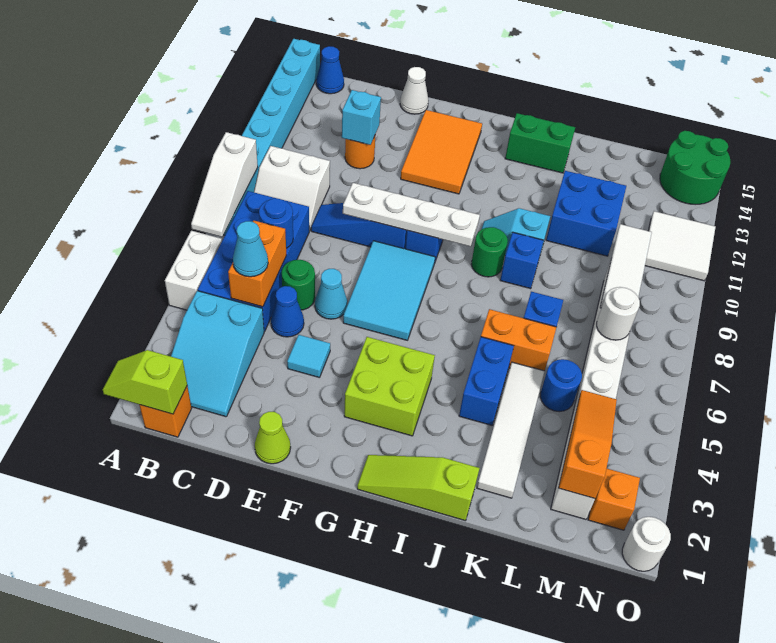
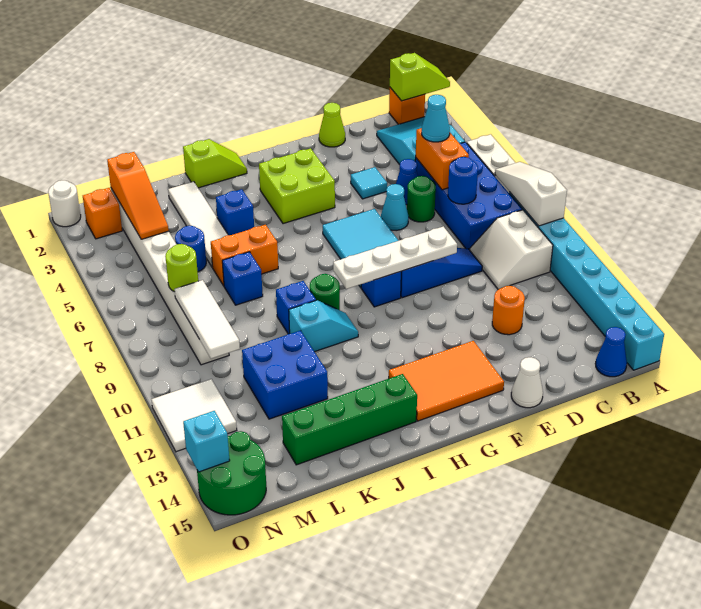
white slope B9:C10 level 1 top 10 -> white slope B9:C10 level 1 top B
cyan brick D12 level 2 -> cyan brick O14 level 2
orange tile F12:G14 level 1 -> orange tile F13:H14 level 1
lime slope H1:J1 level 1 top J -> lime slope I1:J1 level 1 top J
green brick I14:J14 level 1 -> green brick I14:L14 level 1
blue brick J4:J5 level 1 -> blue brick J4 level 1
white round brick M7 level 2 -> lime round brick M7 level 2

